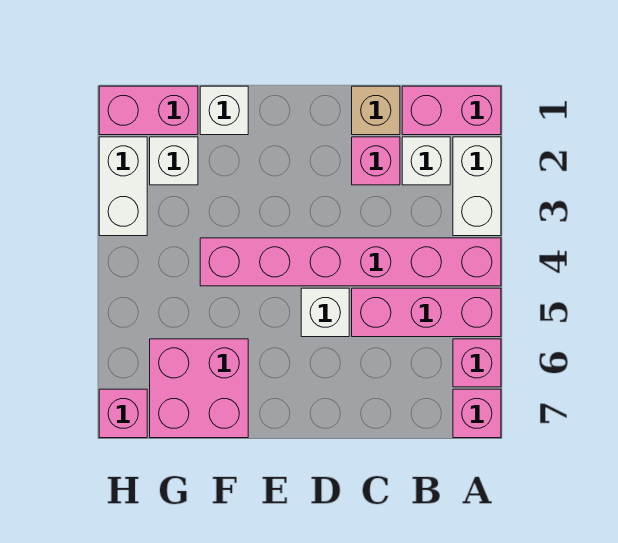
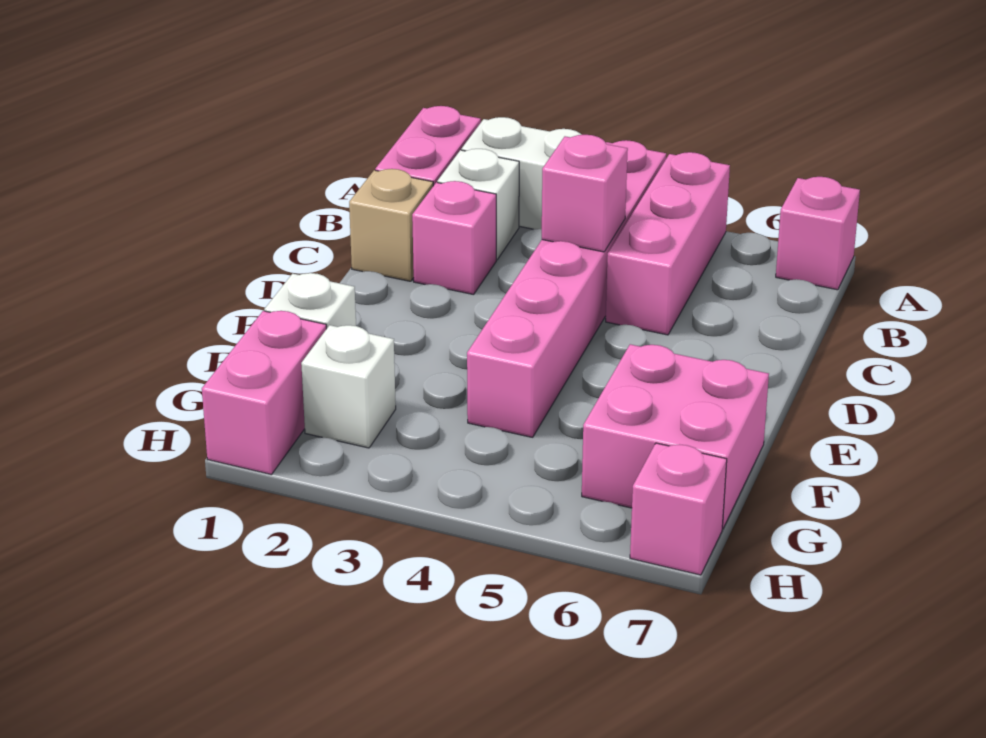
pink brick A6 level 1 -> pink brick C4 level 2
white brick D5 level 1 -> none
white brick H2:H3 level 1 -> none

